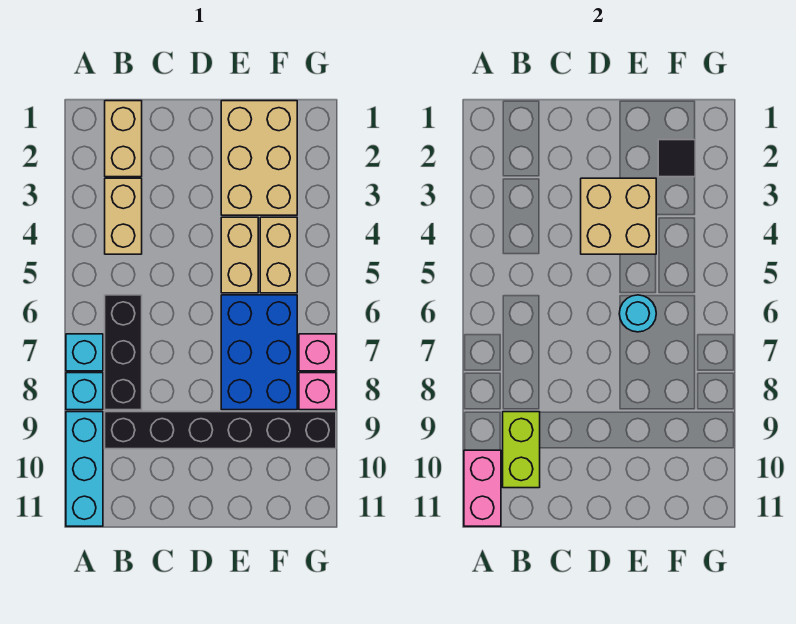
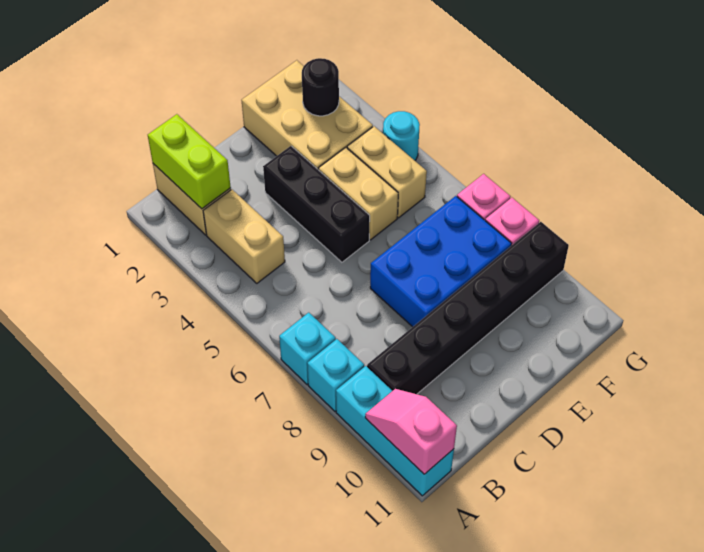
pink brick A10:A11 level 2 -> pink slope A10:A11 level 2 top 11
black brick B6:B8 level 1 -> black brick D3:D5 level 1
lime brick B9:B10 level 2 -> lime brick B1:B2 level 2
tan brick D3:E4 level 2 -> none
blue brick E6:F8 level 1 -> blue brick D7:F8 level 1
cyan round brick E6 level 2 -> cyan round brick G4 level 1
black tile F2 level 2 -> black round brick F2 level 2

